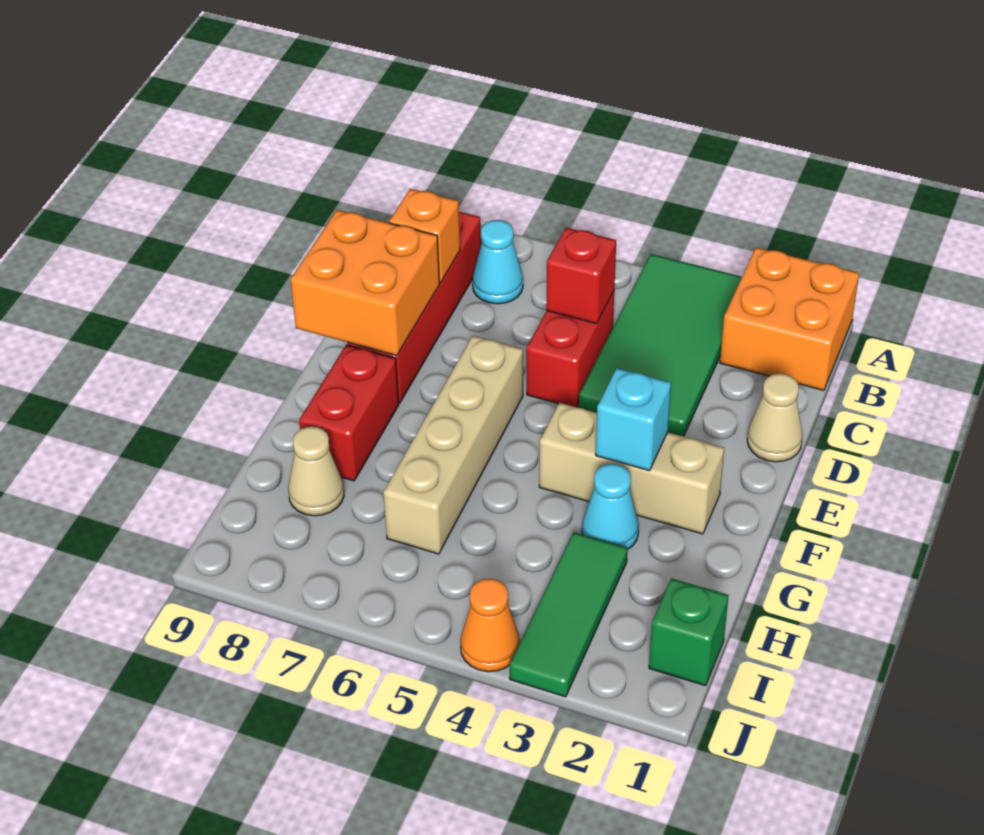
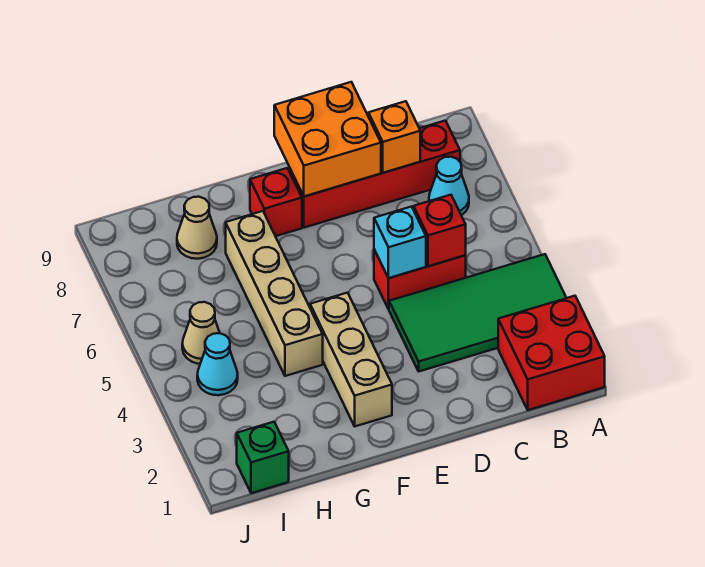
orange brick A1:B2 level 1 -> red brick A1:B2 level 1
tan cone D1 level 1 -> tan cone I5 level 1
tan brick E6:H6 level 1 -> tan brick G4:G7 level 1
cyan brick F3 level 2 -> cyan brick D5 level 2
red brick F8:G8 level 1 -> red brick F8 level 1
cyan cone G3 level 1 -> cyan cone I4 level 1
green tile H3:J3 level 1 -> none
orange cone J4 level 1 -> none

